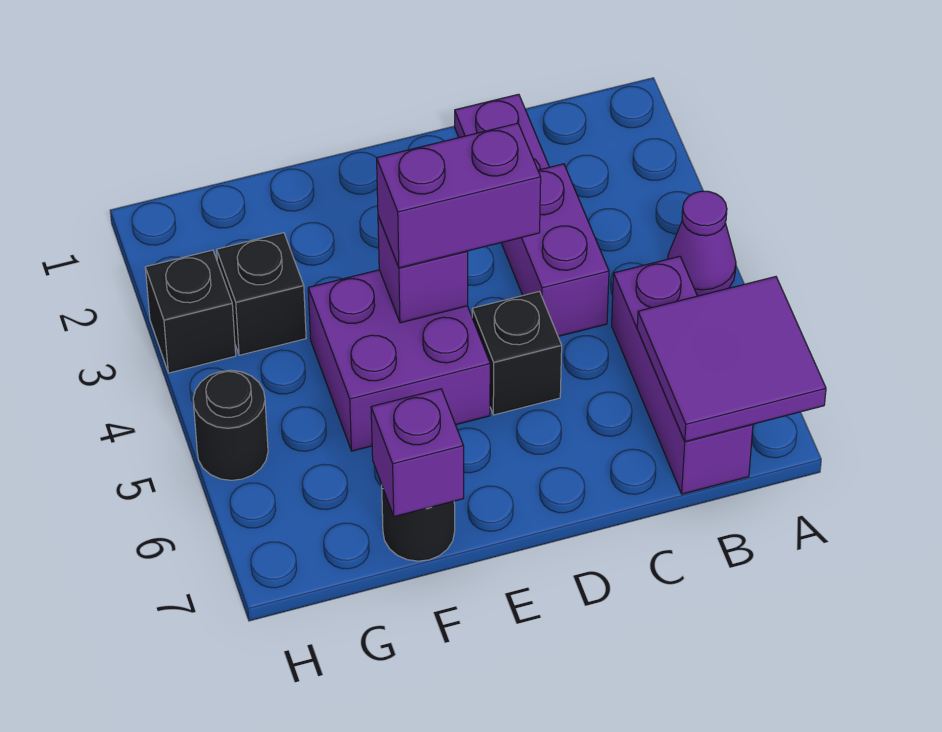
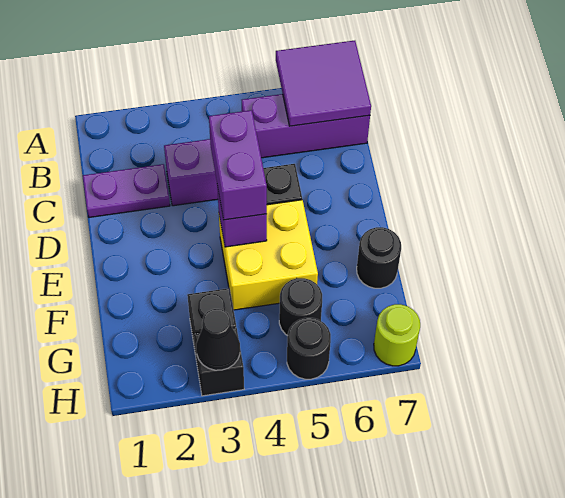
purple cone A4 level 1 -> none
purple brick E4:F5 level 1 -> yellow brick E4:F5 level 1
purple brick F7 level 2 -> none
none -> black round brick G5 level 1
none -> black cone H3 level 2
none -> lime round brick H7 level 1

